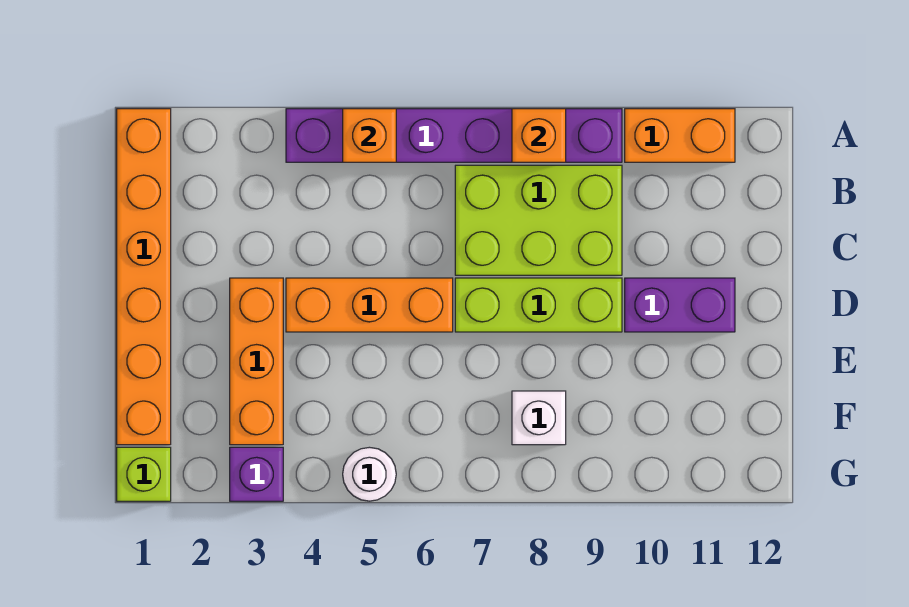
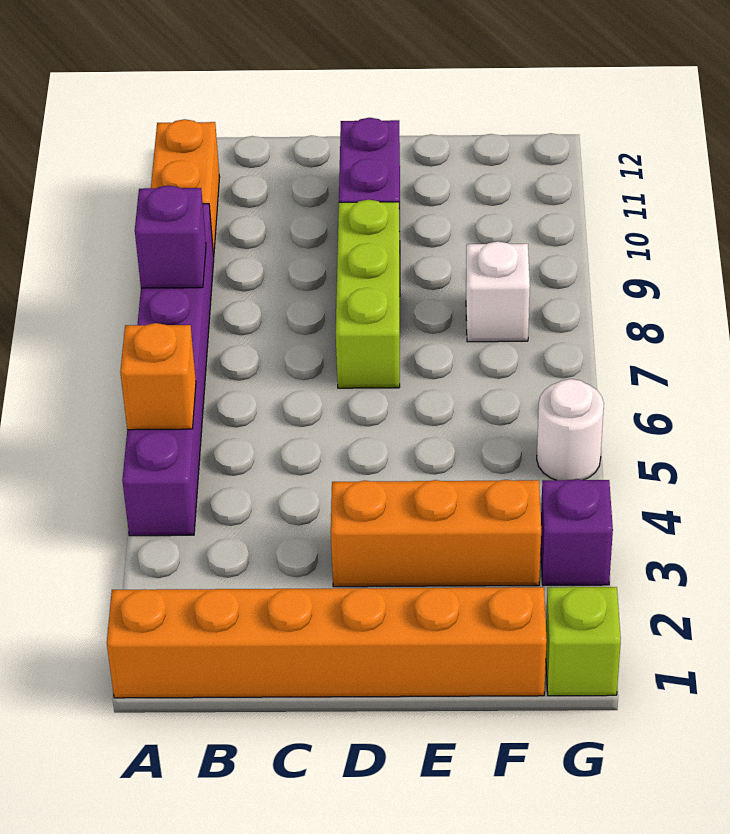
orange brick A8 level 2 -> purple brick A8 level 2
lime brick B7:C9 level 1 -> none
orange brick D4:D6 level 1 -> none

